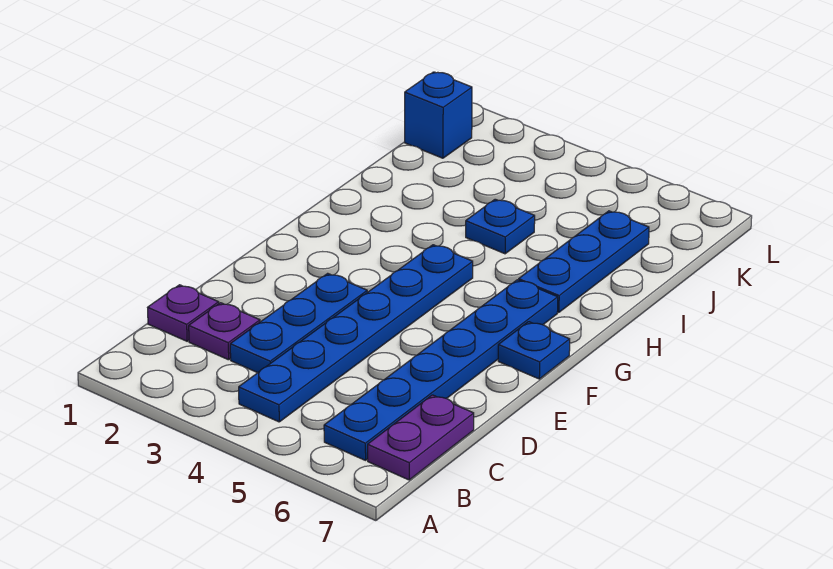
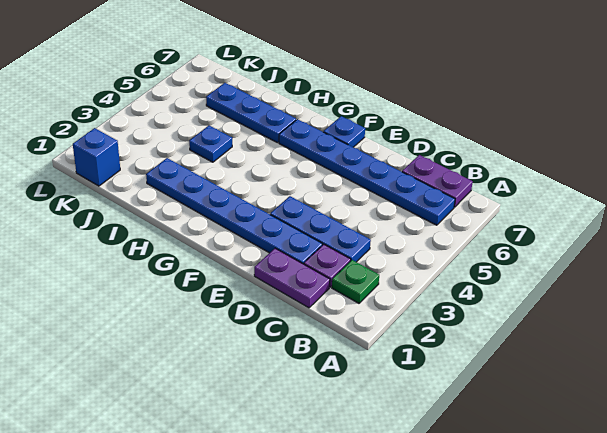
none -> green plate B2 level 1
blue plate B4:G4 level 1 -> blue plate D2:I2 level 1
purple plate C1 level 1 -> purple plate C1:D1 level 1

